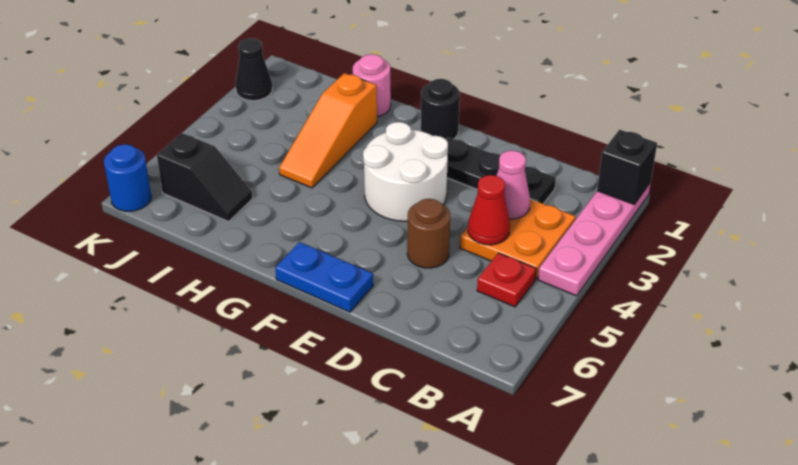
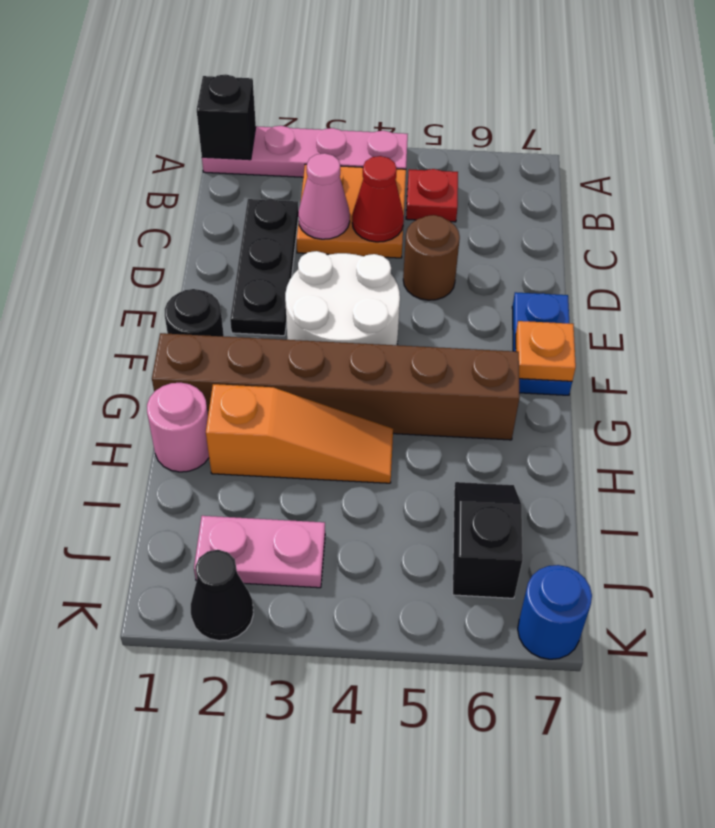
none -> orange plate F7 level 2
none -> brown brick G1:G6 level 1
none -> pink plate J2:J3 level 1

